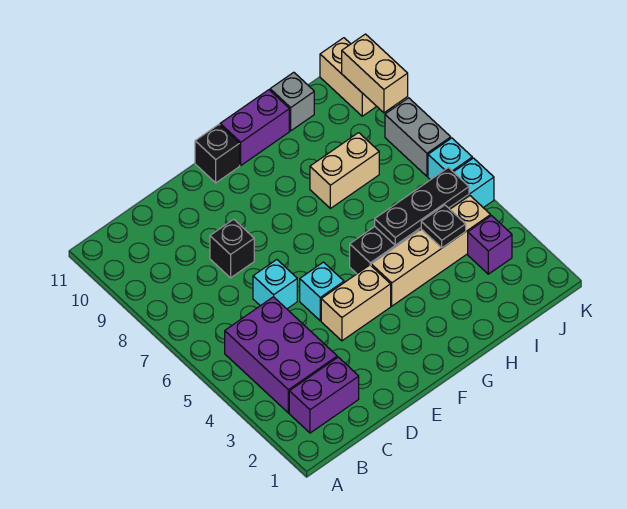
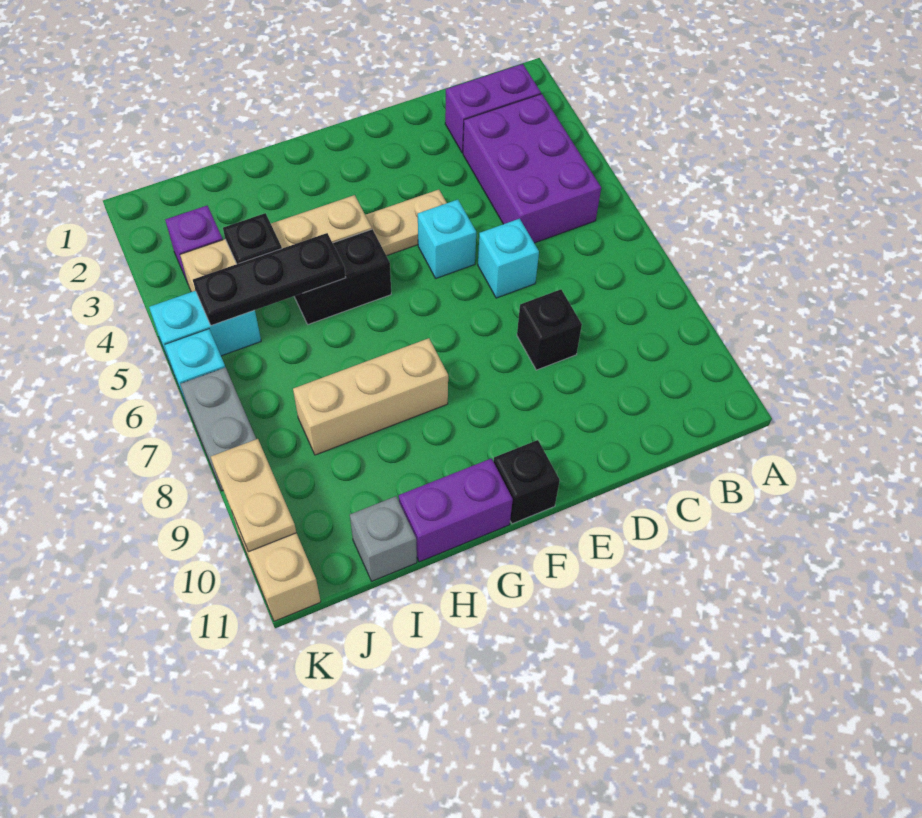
tan brick E4:F4 level 1 -> tan plate E4:F4 level 1
tan brick H8:I8 level 1 -> tan brick G8:I8 level 1
tan brick K9:K10 level 2 -> tan plate K9:K10 level 2

